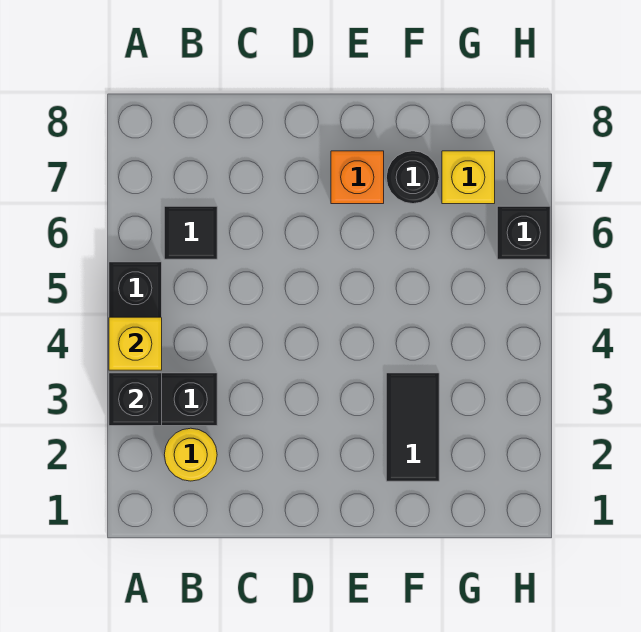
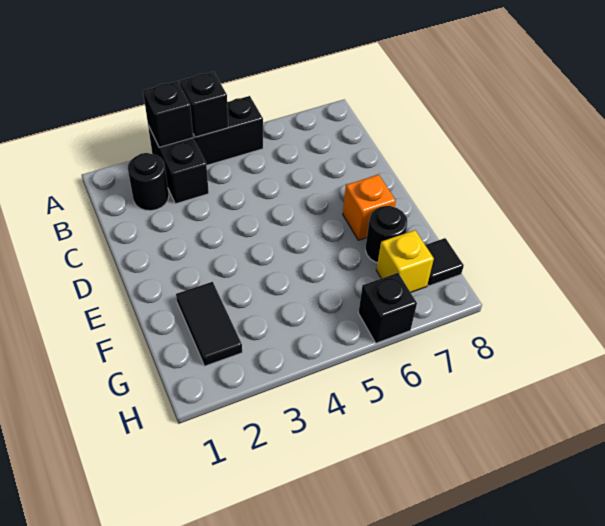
yellow brick A4 level 2 -> black brick A4 level 2
yellow round brick B2 level 1 -> black round brick B2 level 1
black tile B6 level 1 -> black tile G8 level 1
black tile F2:F3 level 1 -> black tile F2:G2 level 1

